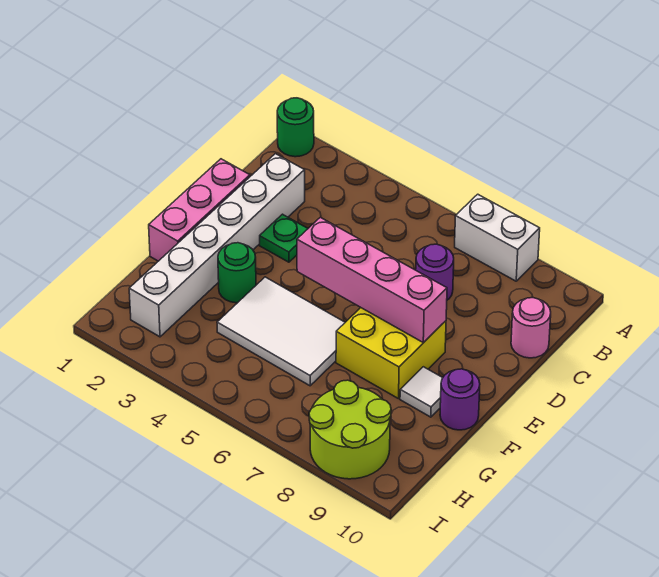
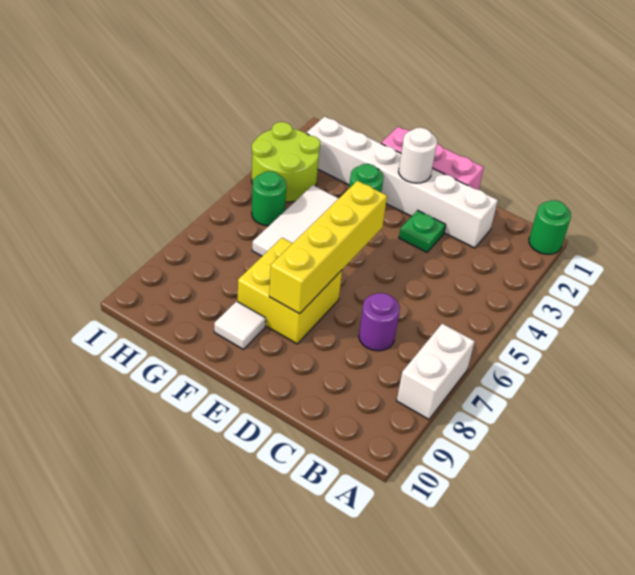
pink round brick C10 level 1 -> none
none -> white round brick E2 level 2
pink brick E5:E8 level 2 -> yellow brick E5:E8 level 2
purple round brick F10 level 1 -> none
none -> green round brick H5 level 1
lime round brick H8:I9 level 1 -> lime round brick H3:I4 level 1

